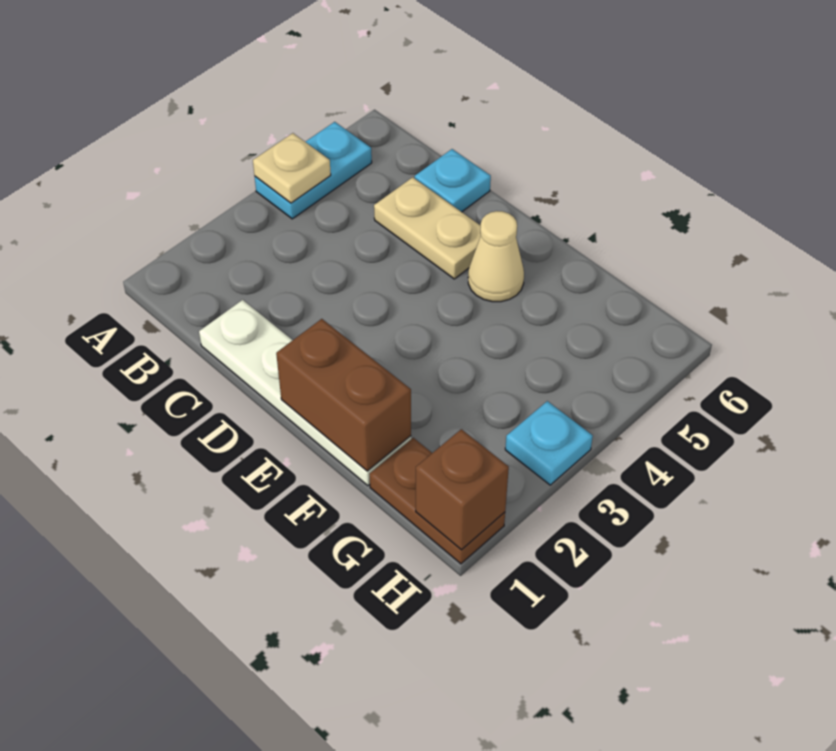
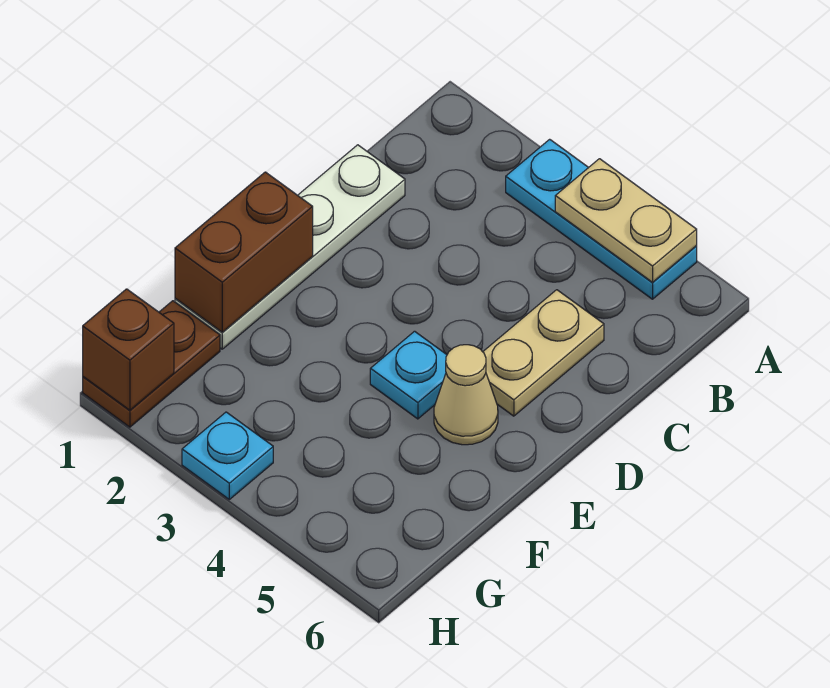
cyan plate A4:A5 level 1 -> cyan plate A3:A5 level 1
tan plate A4 level 2 -> tan plate A4:A5 level 2
cyan plate C6 level 1 -> cyan plate E4 level 1

